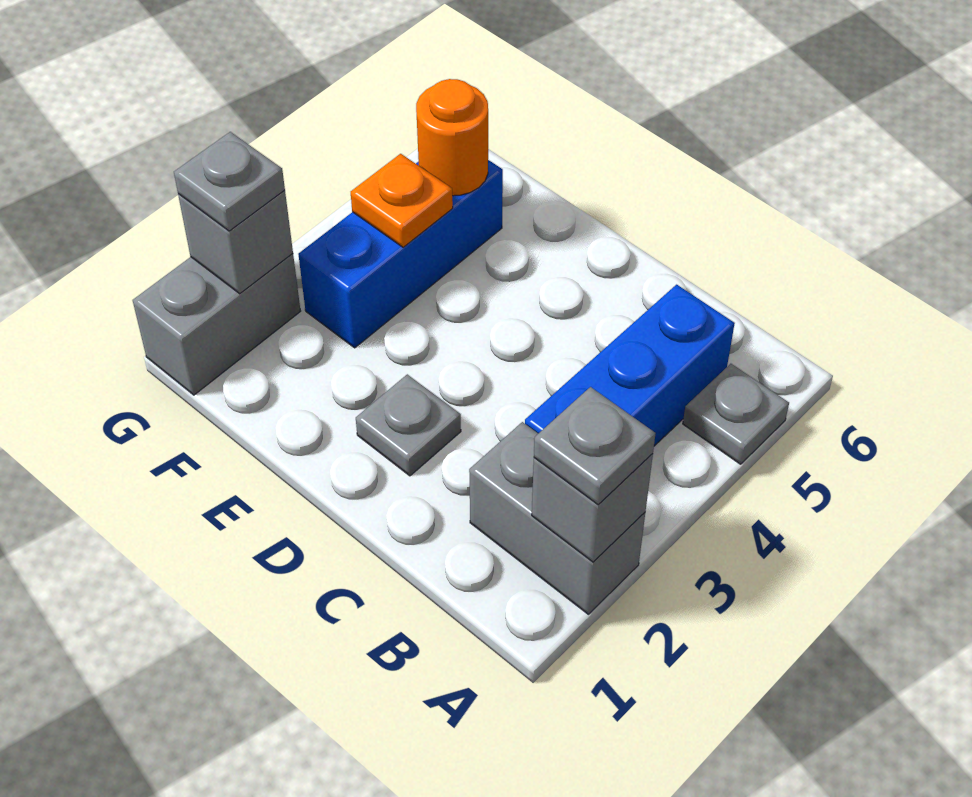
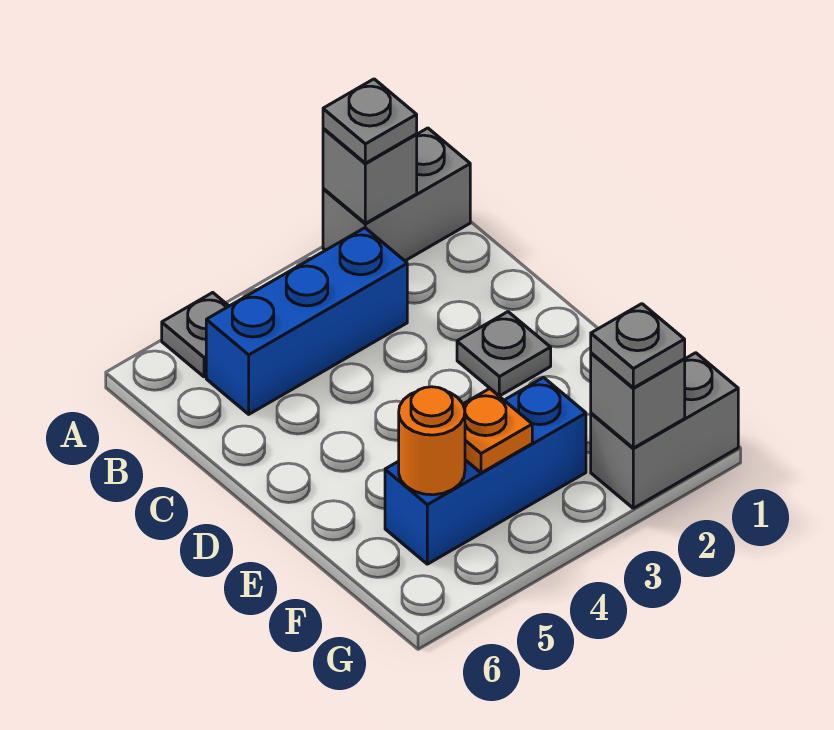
grey brick A2:B2 level 1 -> grey brick A1:A2 level 1

